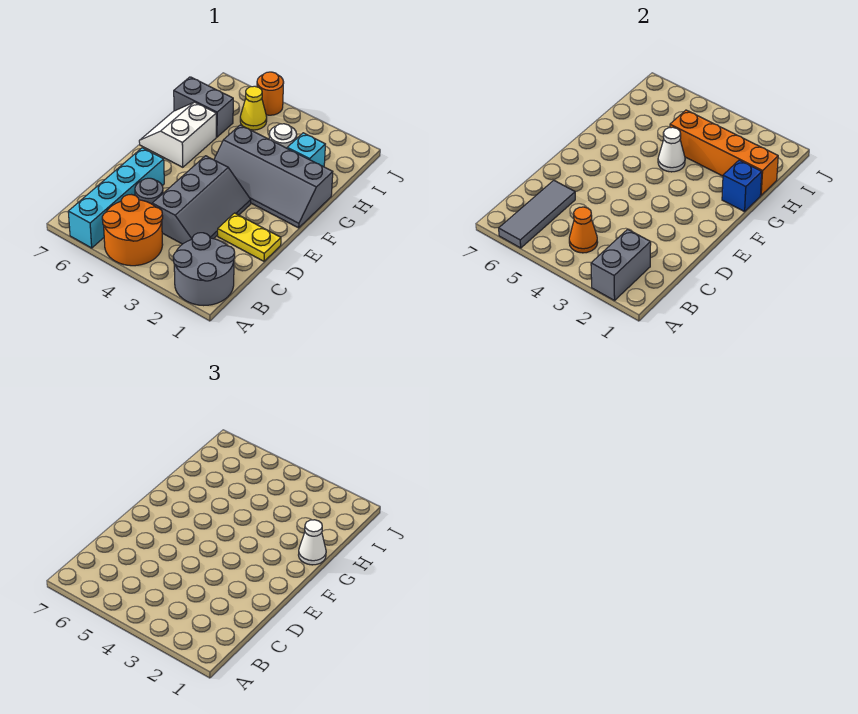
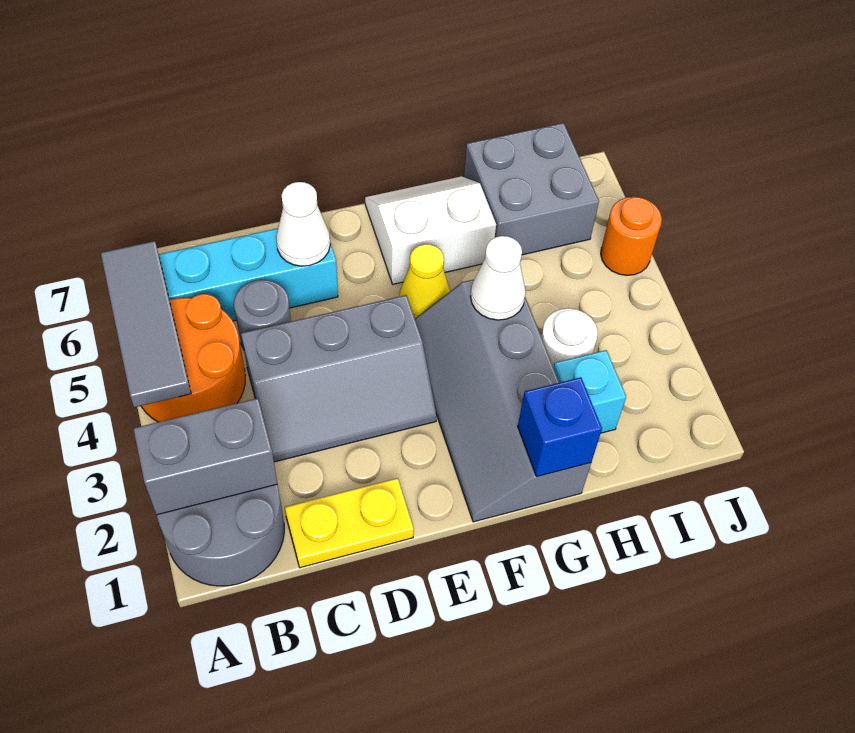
grey tile A6:C6 level 2 -> grey tile A4:A6 level 2
orange cone B4 level 2 -> none
yellow plate D1:D2 level 1 -> yellow plate C1:D1 level 1
white cone G1 level 3 -> white cone D6 level 2
orange brick H1:H4 level 2 -> none
grey brick H6:H7 level 1 -> grey brick H6:I7 level 1
yellow cone I5 level 1 -> yellow cone F5 level 1

